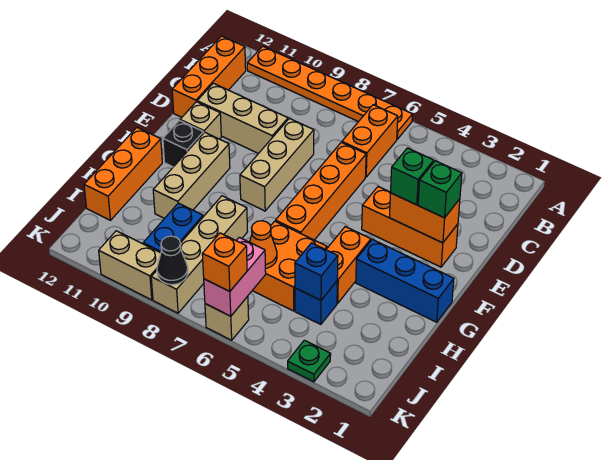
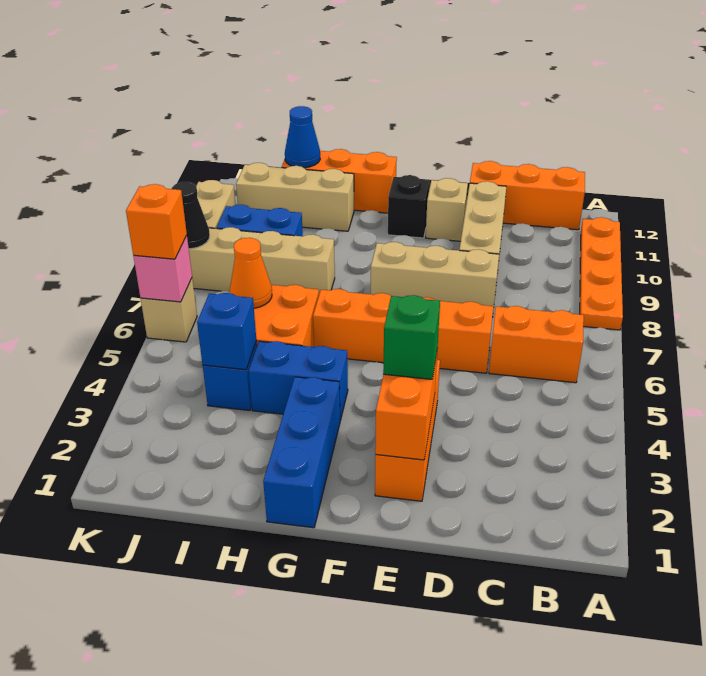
orange plate A6:A11 level 1 -> orange plate A8:A11 level 1
green brick E2 level 3 -> none
tan brick F10:H10 level 1 -> tan brick H11:J11 level 1
orange brick G4:H4 level 1 -> blue brick G4:H4 level 1
none -> blue cone I12 level 2
pink brick J6:K6 level 2 -> pink brick K6 level 2
green plate K3 level 1 -> none

